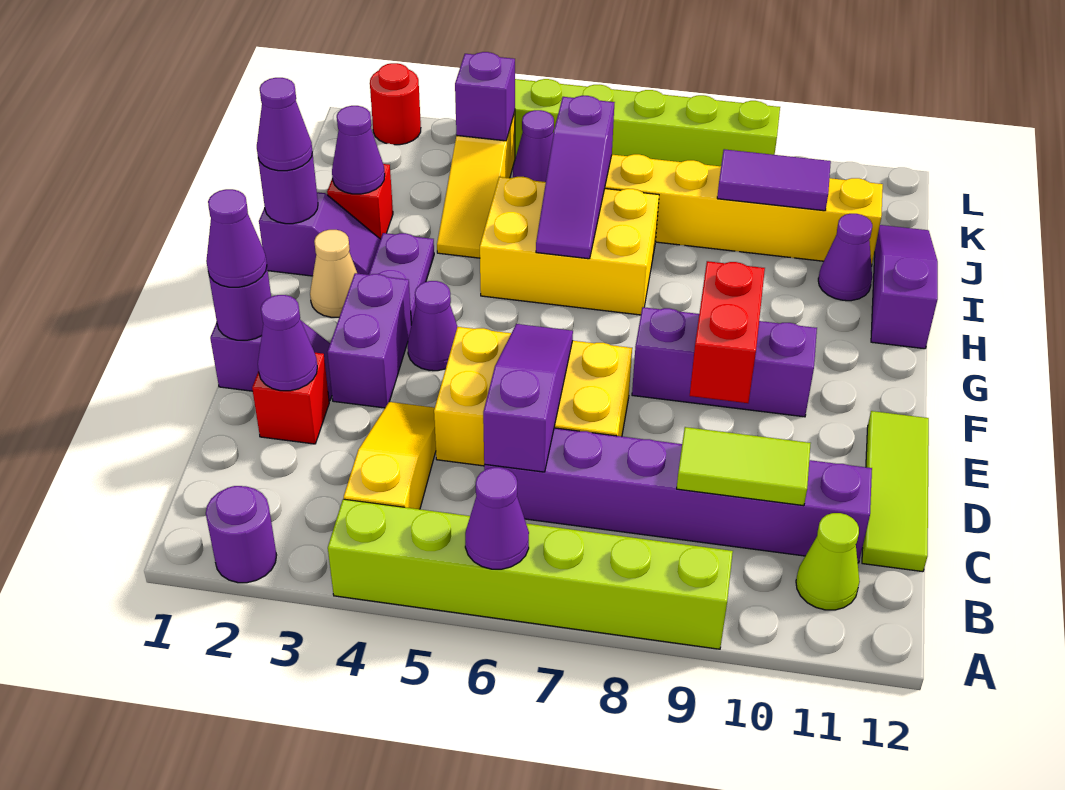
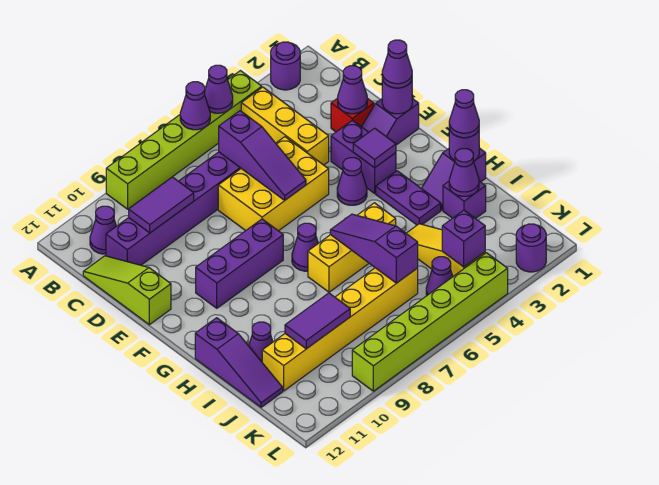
none -> purple cone A5 level 2
yellow slope B4:D4 level 1 top B -> yellow brick B4:D4 level 1
lime cone B11 level 1 -> purple cone B11 level 1
lime tile C9:C10 level 2 -> purple tile C9:C10 level 2
lime tile C12:E12 level 1 -> lime slope C12:E12 level 1 top E
red brick E9:F9 level 2 -> none
none -> purple tile F3 level 2
tan cone G2 level 1 -> none
none -> purple cone G7 level 1
yellow brick H5:I7 level 1 -> yellow brick H5:H7 level 1
red brick I2 level 1 -> purple brick I2 level 1
red round brick L2 level 1 -> purple round brick L2 level 1

